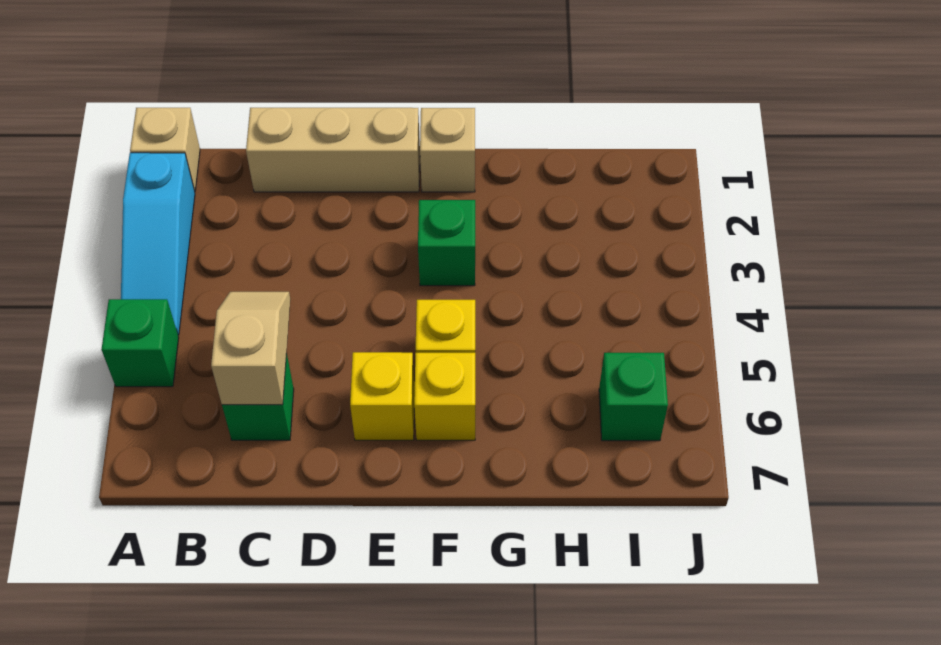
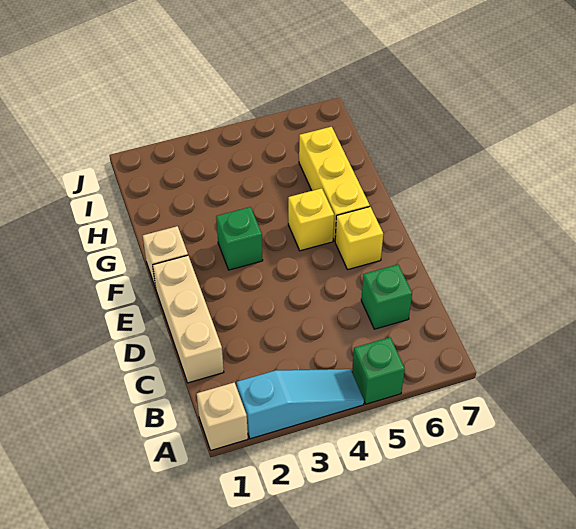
tan slope C5:C6 level 2 top 6 -> none
yellow brick F6 level 1 -> yellow brick F6:H6 level 1
green brick I6 level 1 -> none

